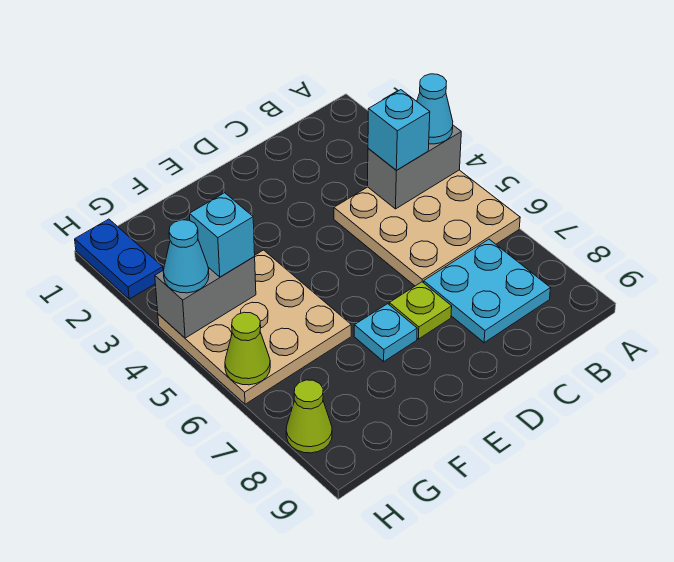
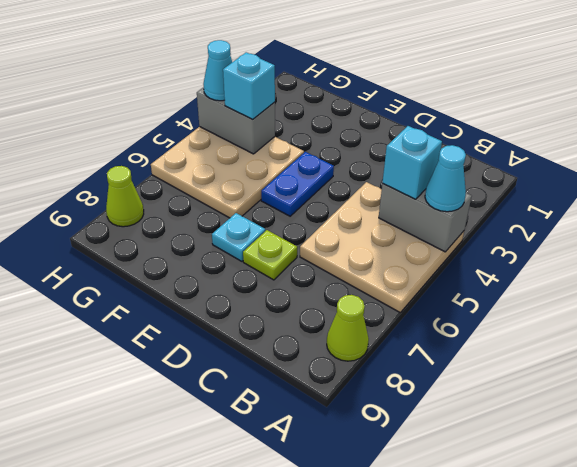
cyan plate B7:C8 level 1 -> none
blue plate H1:H2 level 1 -> blue plate E4:E5 level 1
lime cone H6 level 2 -> lime cone A8 level 1

